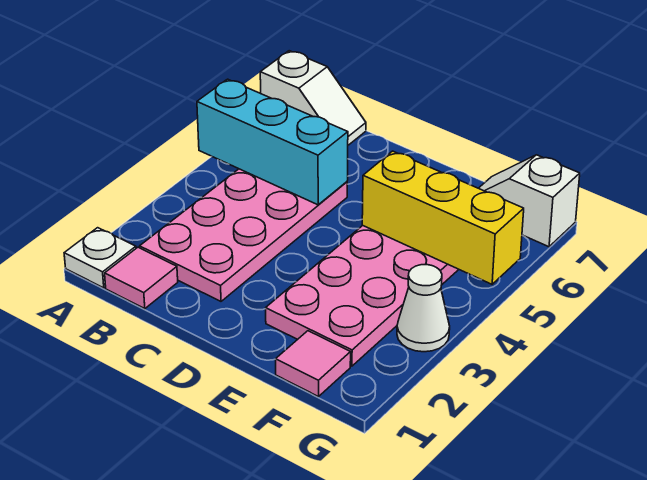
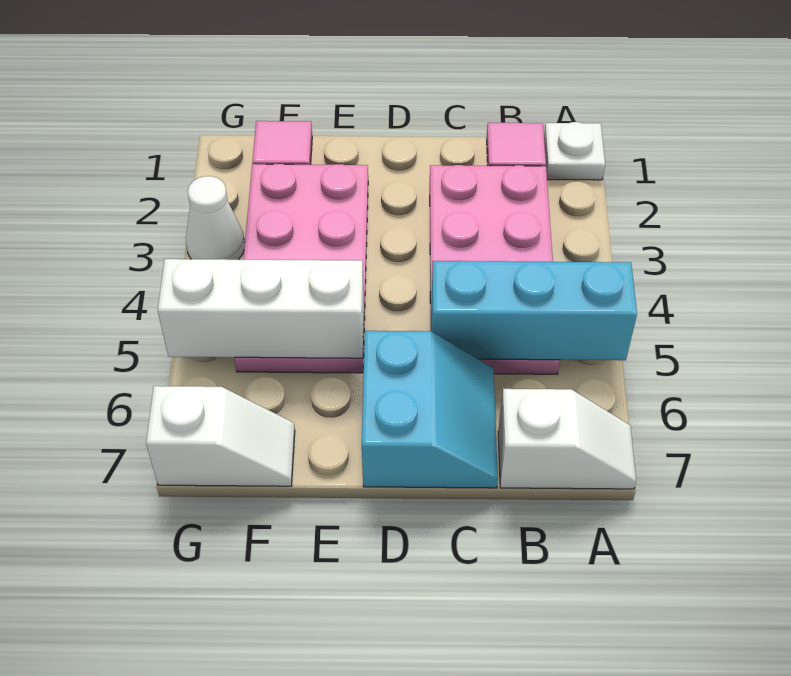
white slope A7:B7 level 1 top A -> white slope A7:B7 level 1 top B
none -> cyan slope C6:D7 level 1 top D
yellow brick E5:G5 level 2 -> white brick E5:G5 level 2

